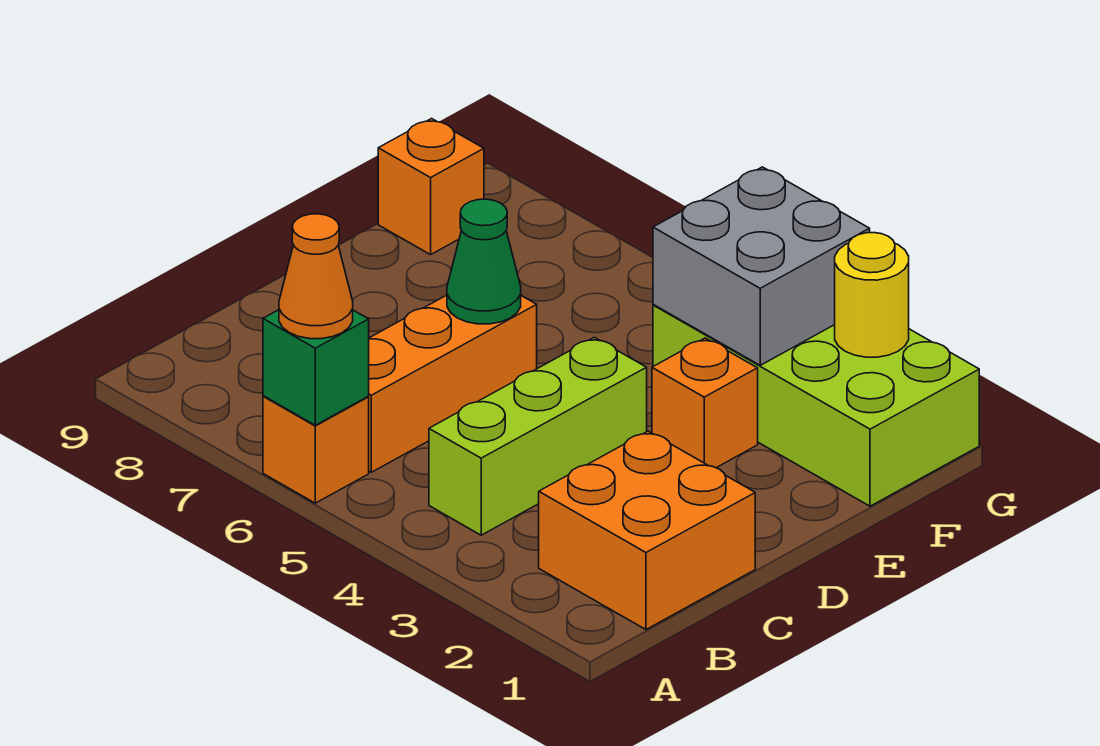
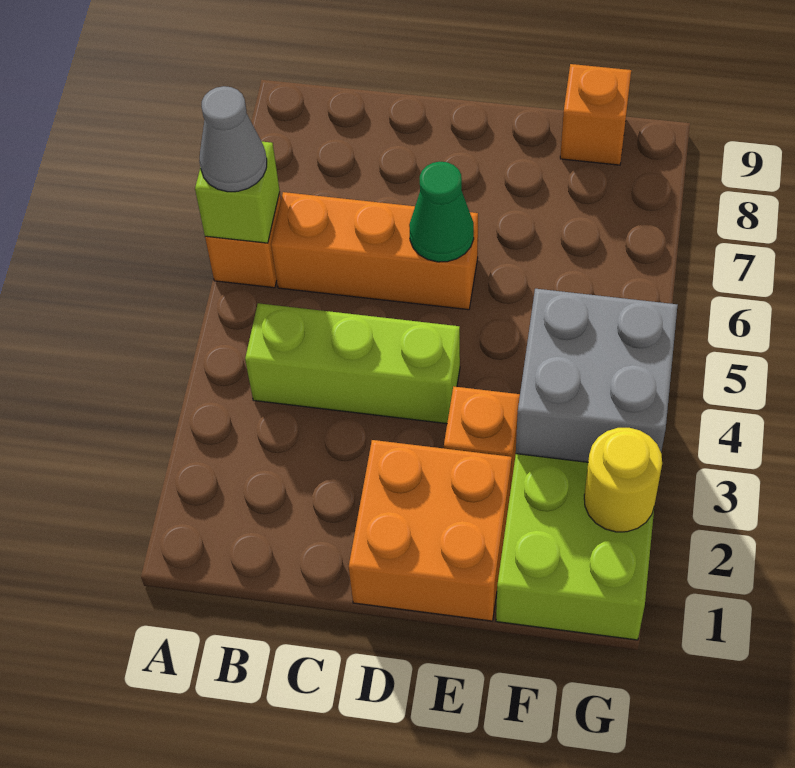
green brick A6 level 2 -> lime brick A6 level 2
orange cone A6 level 3 -> grey cone A6 level 3
orange brick B1:C2 level 1 -> orange brick D1:E2 level 1

